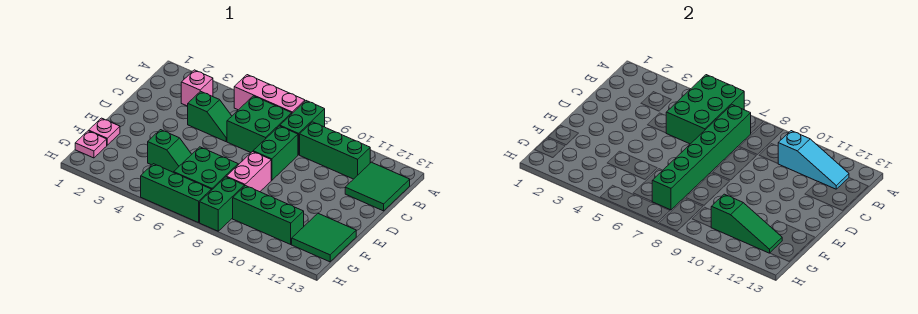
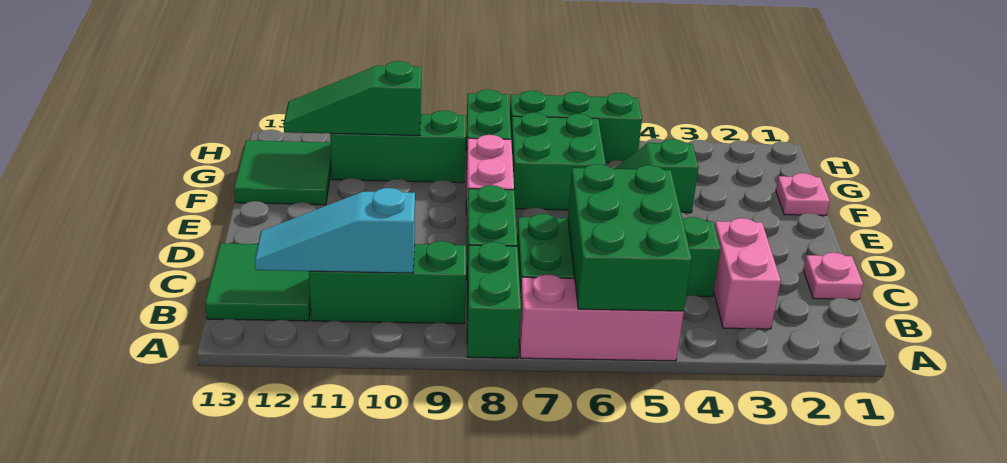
pink brick B3 level 1 -> pink brick B3:C3 level 1
green brick B7:G7 level 2 -> none
pink plate G1 level 1 -> pink plate C1 level 1

